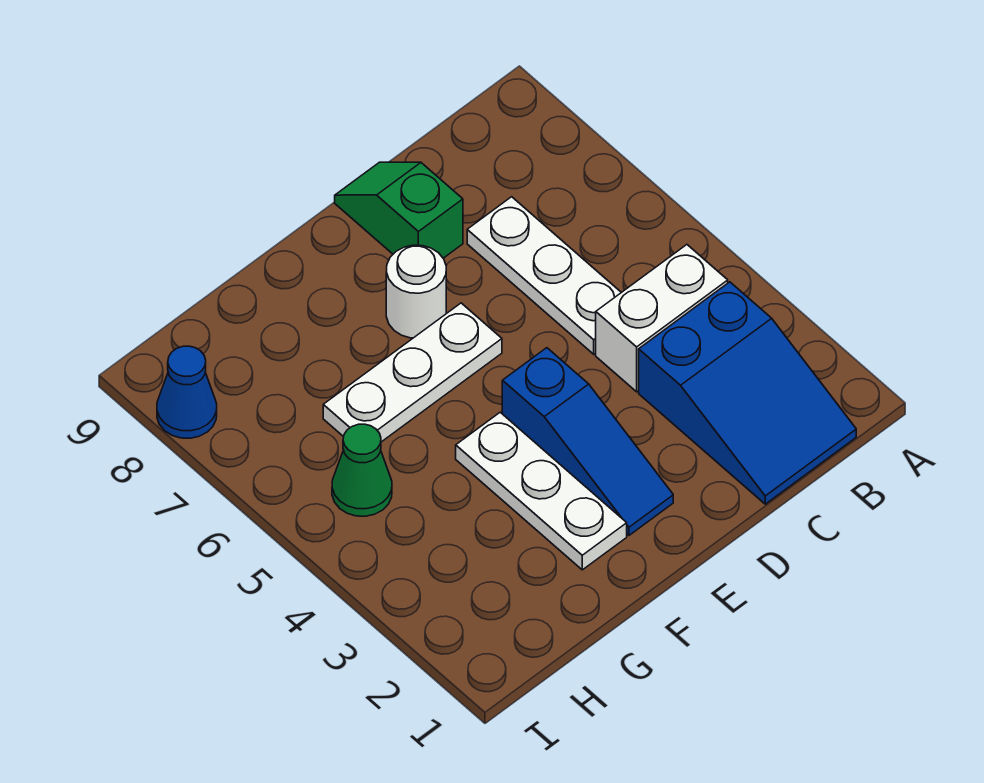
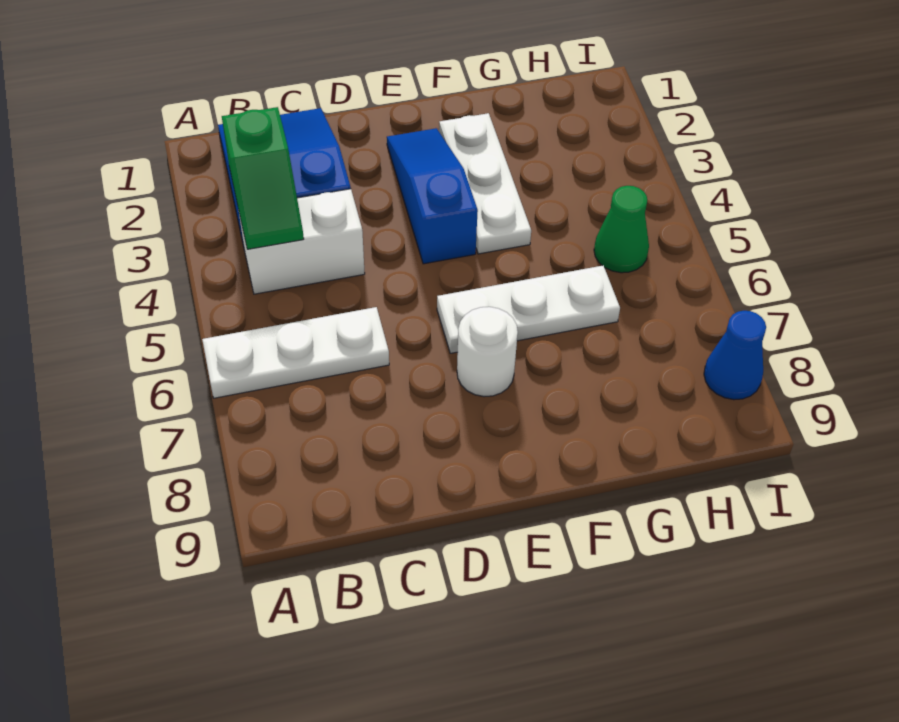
white plate C5:C7 level 1 -> white plate A6:C6 level 1
green slope D8:D9 level 1 top 8 -> green slope B3:B4 level 2 top 3

